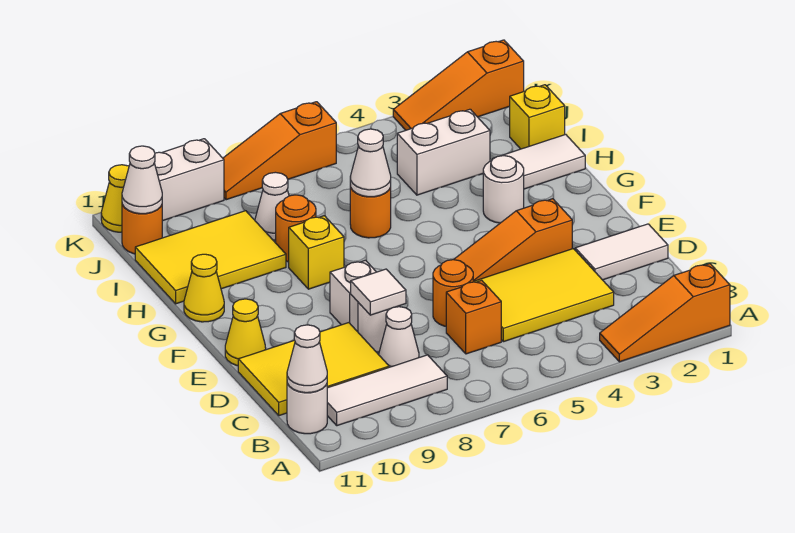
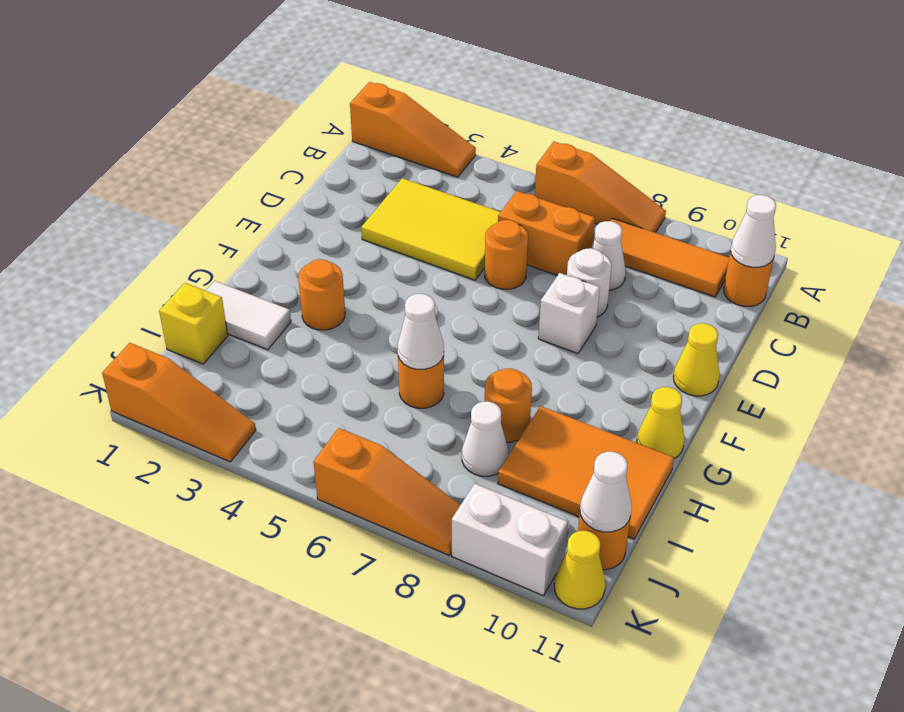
white tile B8:B10 level 1 -> orange tile B8:B10 level 1
white round brick B11 level 1 -> orange round brick B11 level 1
orange brick C6 level 1 -> orange brick C6:C7 level 1
yellow tile C9:D11 level 1 -> none
white tile D1:D2 level 1 -> none
white tile D8 level 2 -> none
orange slope E3:E5 level 1 top 3 -> orange slope A6:A8 level 1 top 6
white round brick G3 level 1 -> orange round brick G3 level 1
yellow brick G8 level 1 -> none
yellow tile H9:I11 level 1 -> orange tile H9:I11 level 1
white brick I3:I4 level 1 -> none

